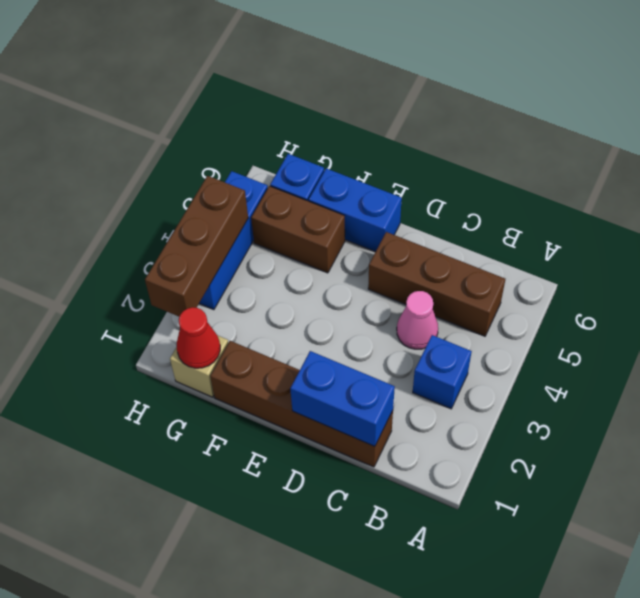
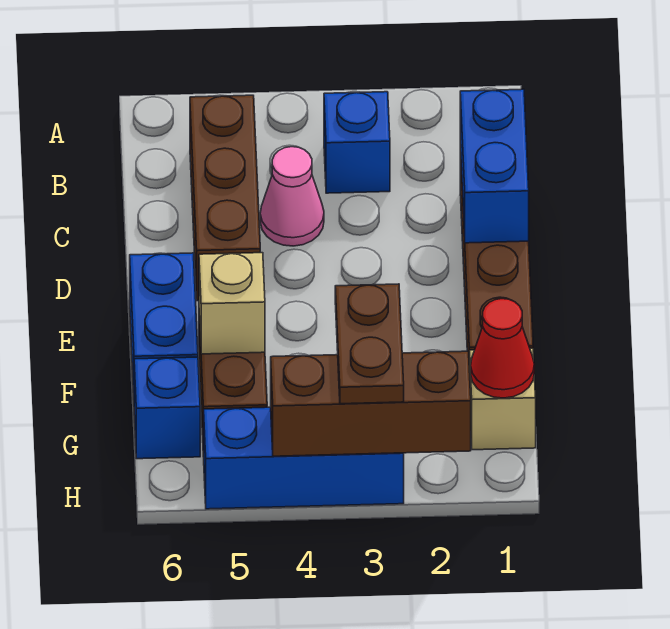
none -> tan brick F5 level 2
none -> brown plate G3:H3 level 3

